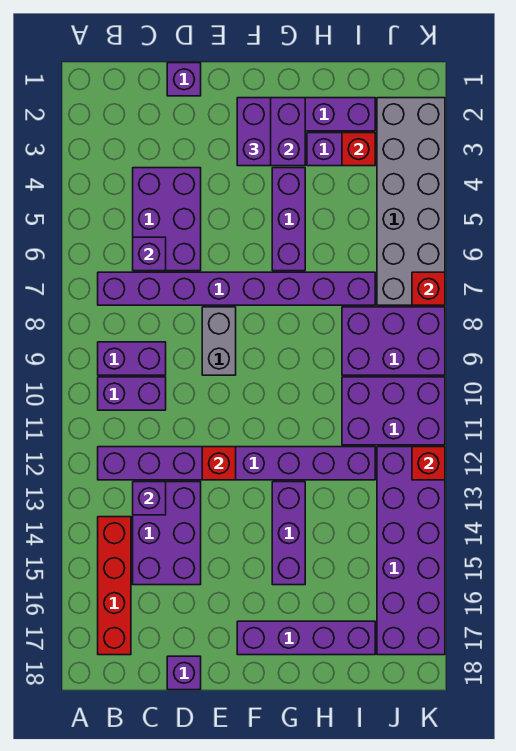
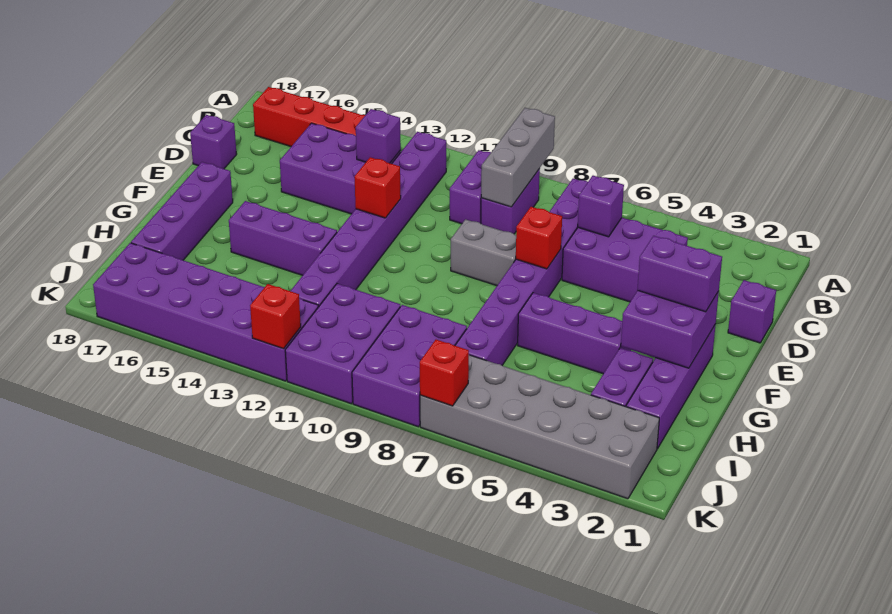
none -> grey brick A9:C9 level 2
red brick I3 level 2 -> red brick E7 level 2

